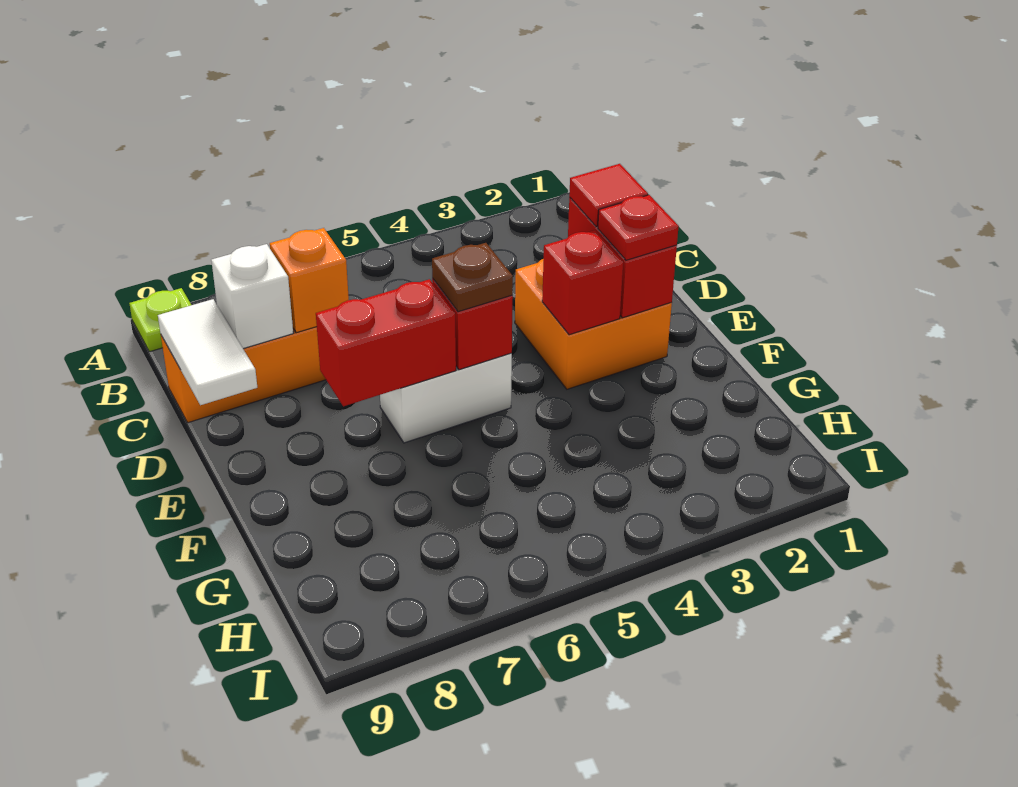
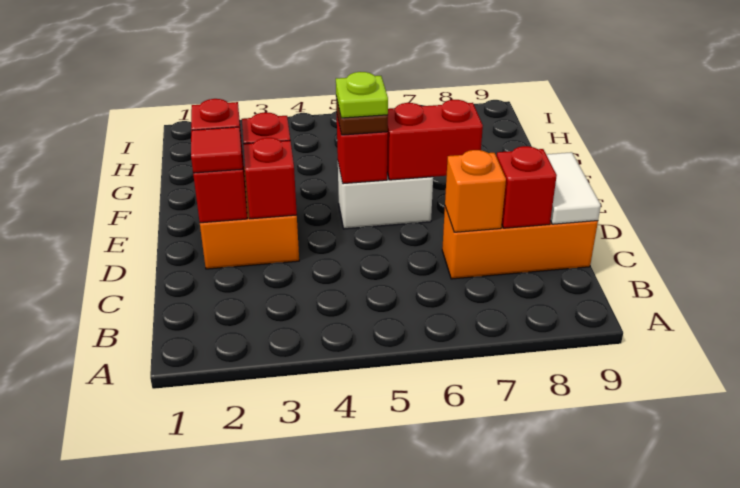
lime plate A9 level 1 -> lime plate E5 level 4
white brick C8 level 2 -> red brick C8 level 2
none -> red brick D3 level 2

